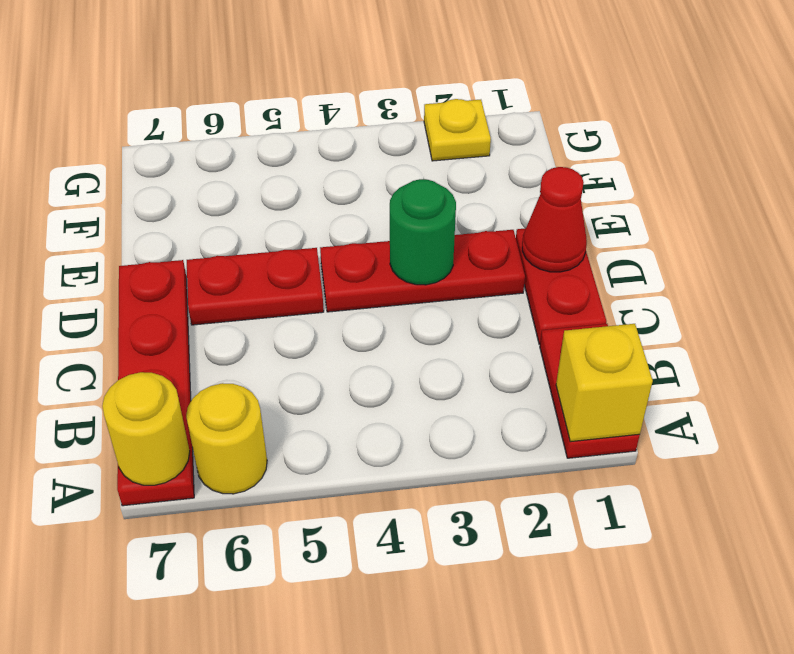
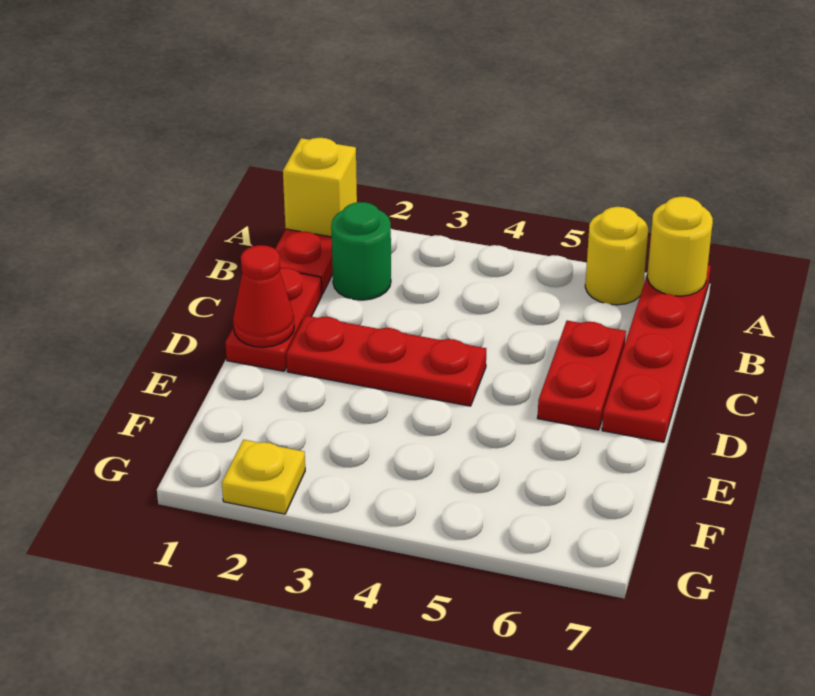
green round brick D3 level 2 -> green round brick B2 level 1
red plate D5:D6 level 1 -> red plate C6:D6 level 1

